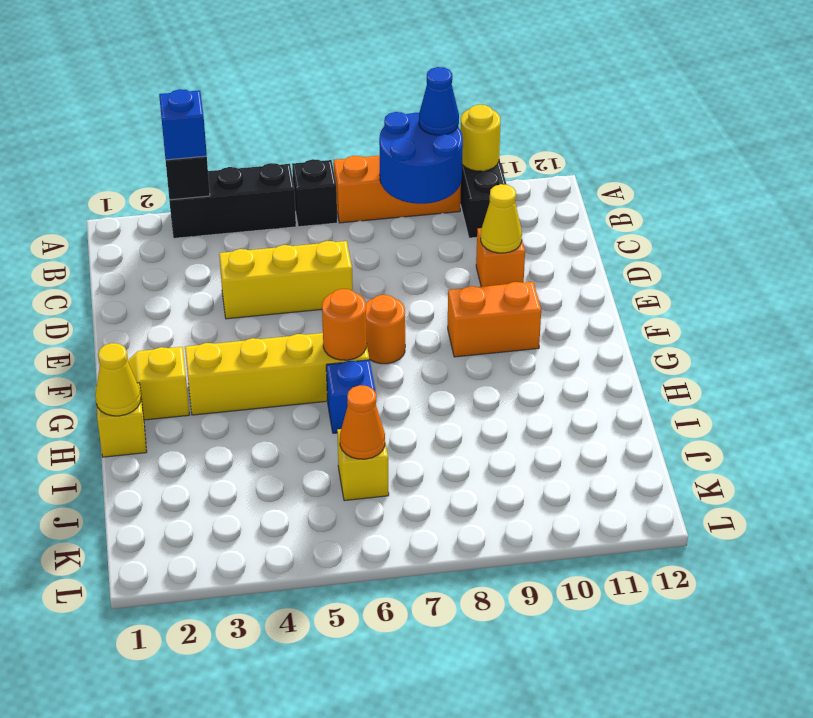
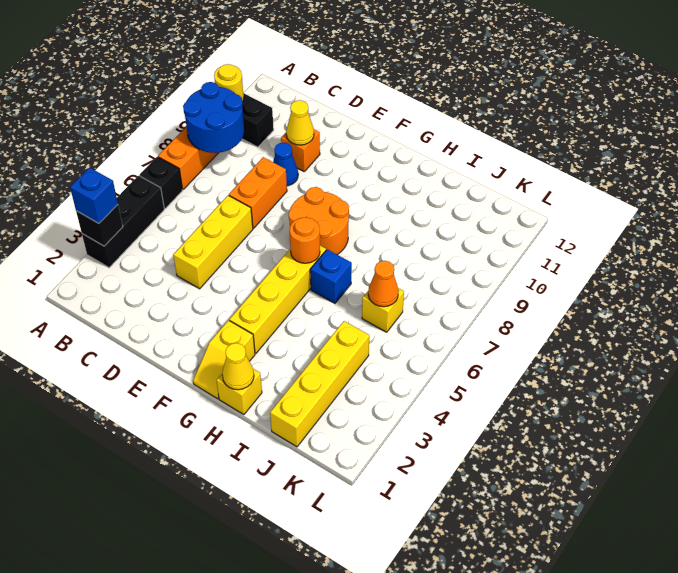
blue cone A9 level 3 -> blue cone D9 level 1
orange round brick F7 level 1 -> orange round brick F7:G8 level 1
orange brick F9:F10 level 1 -> orange brick D7:D8 level 1
none -> yellow brick J1:J4 level 1

